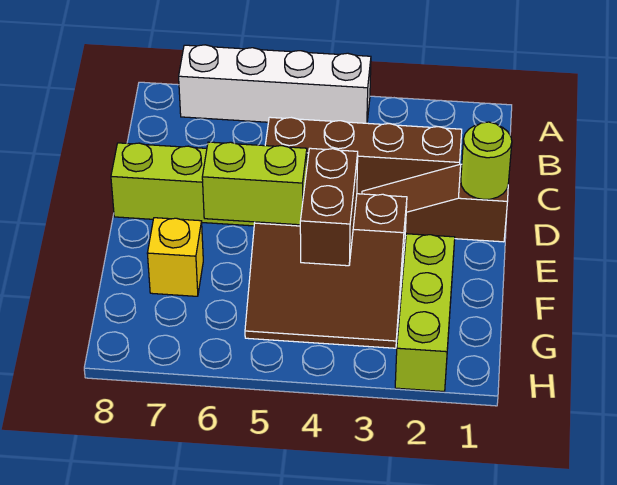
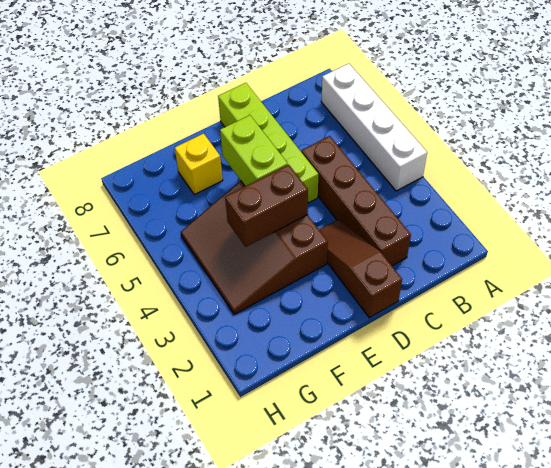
lime round brick D1 level 2 -> none
lime brick F2:H2 level 1 -> none

